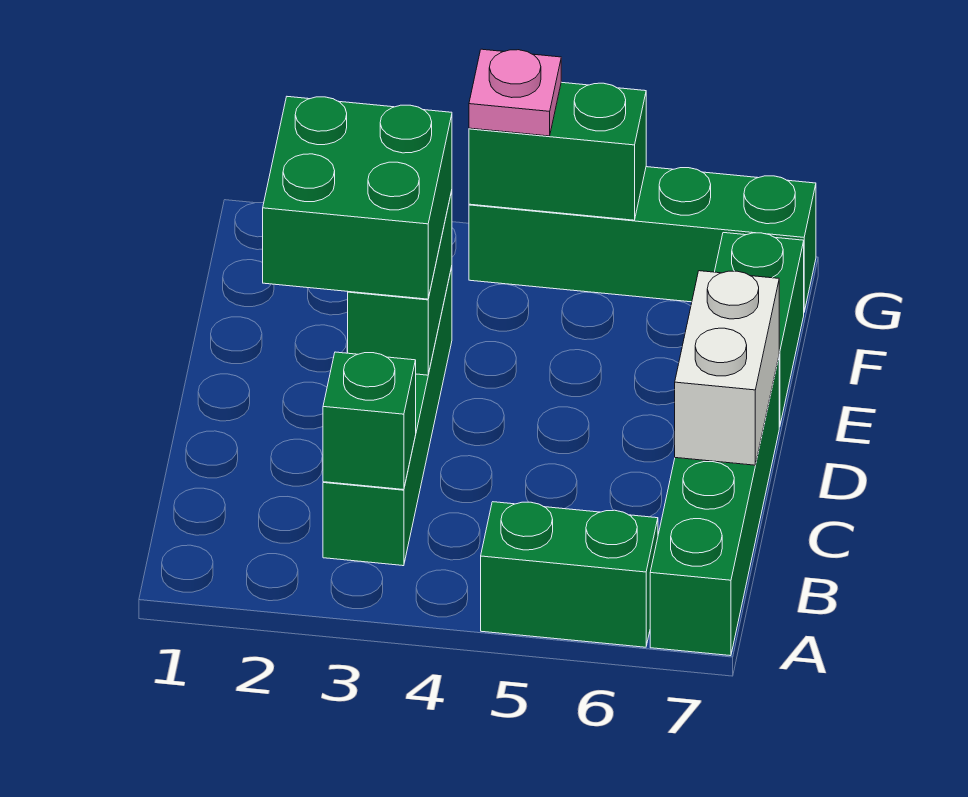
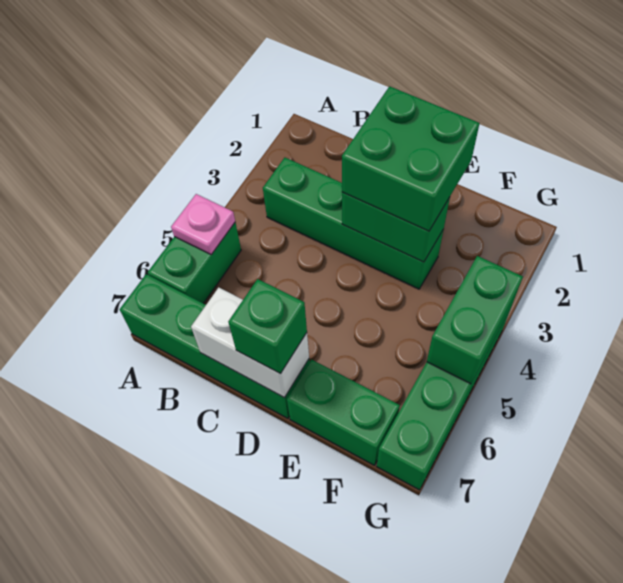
green brick B3 level 2 -> green brick D7 level 3
pink plate G4 level 3 -> pink plate A5 level 2

